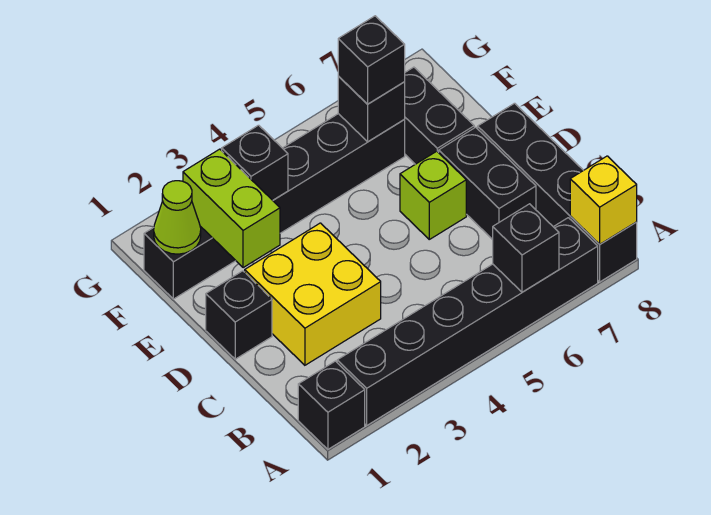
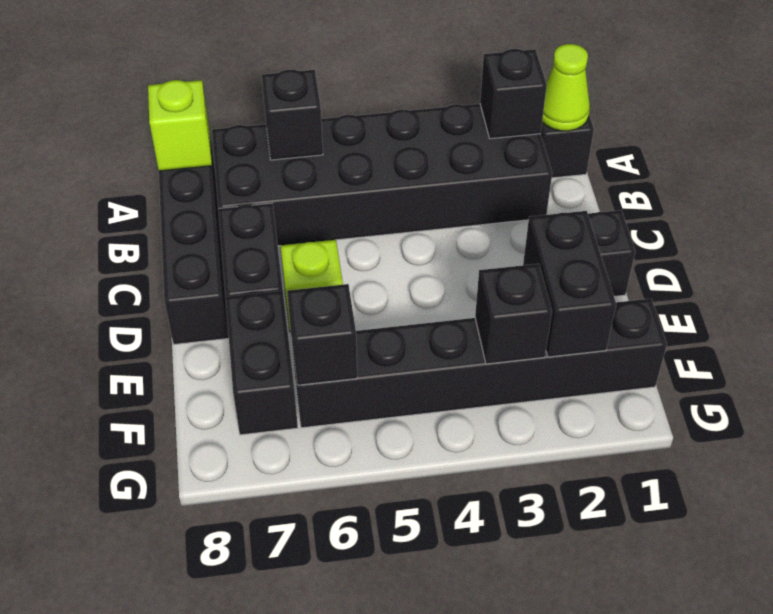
black brick A2:A7 level 1 -> black brick A2:B7 level 1
yellow brick A8 level 2 -> lime brick A8 level 2
yellow brick C2:D3 level 1 -> none
lime brick E2:F2 level 2 -> black brick E2:F2 level 2
lime cone F1 level 2 -> lime cone A1 level 2
black brick F6 level 3 -> black brick A2 level 2

